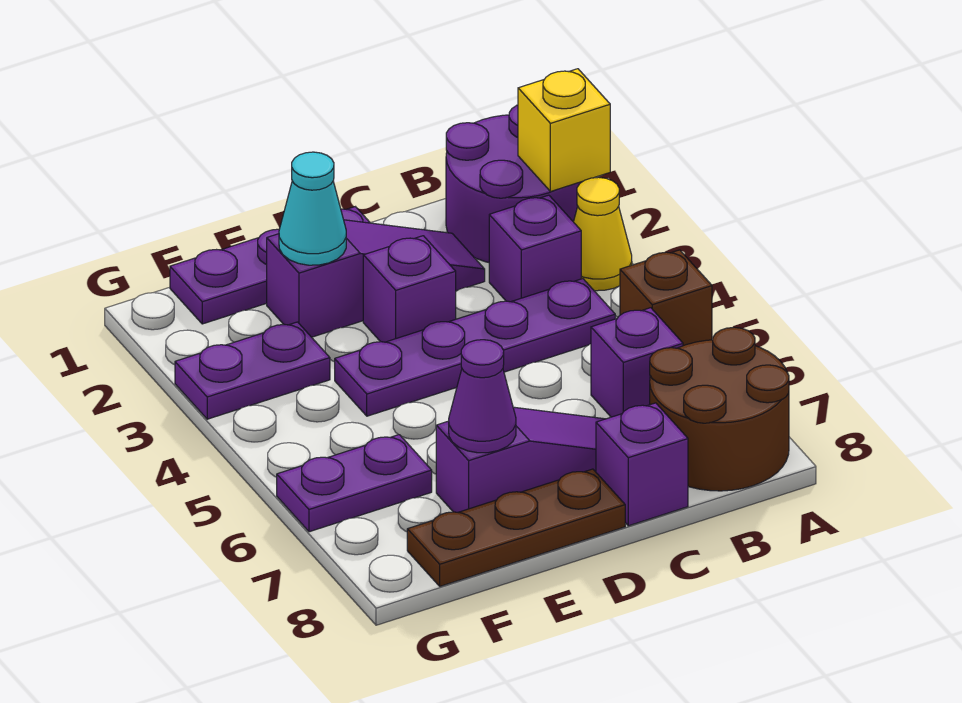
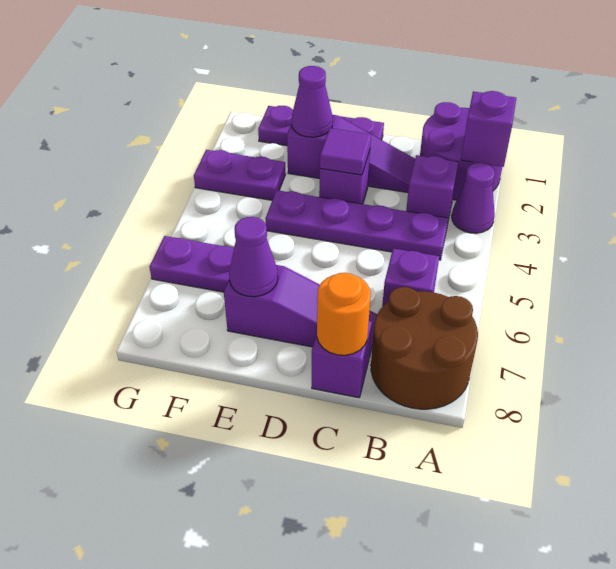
yellow brick A2 level 2 -> purple brick A2 level 2
yellow cone A3 level 1 -> purple cone A3 level 1
brown brick A5 level 1 -> none
none -> orange round brick C8 level 2
none -> purple tile D3 level 2
brown plate D8:F8 level 1 -> none
cyan cone E2 level 2 -> purple cone E2 level 2

